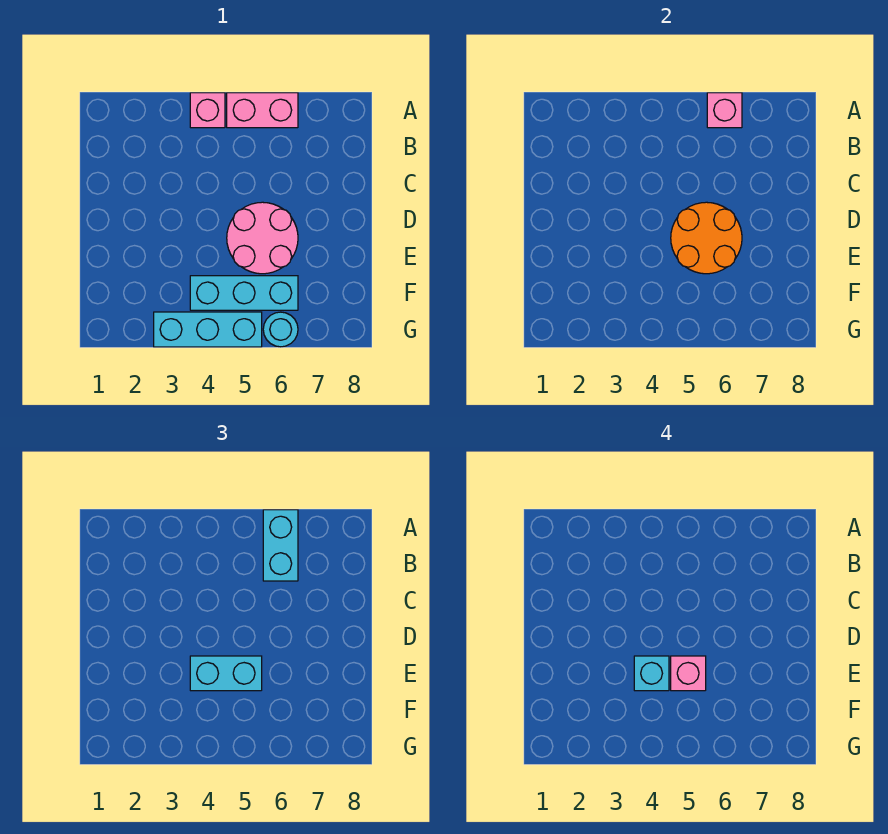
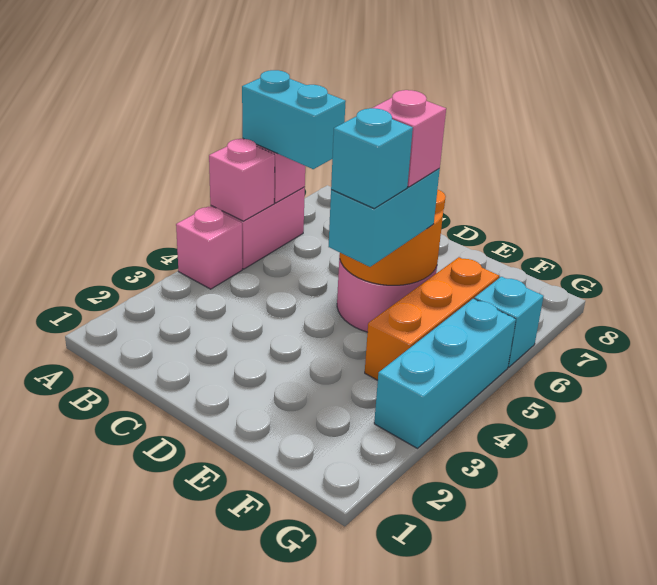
none -> pink brick A5 level 2
cyan brick F4:F6 level 1 -> orange brick F4:F6 level 1
cyan round brick G6 level 1 -> cyan brick G6 level 1

